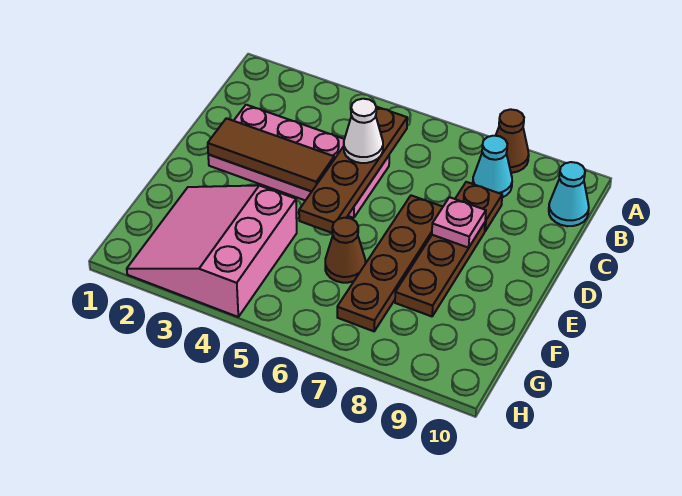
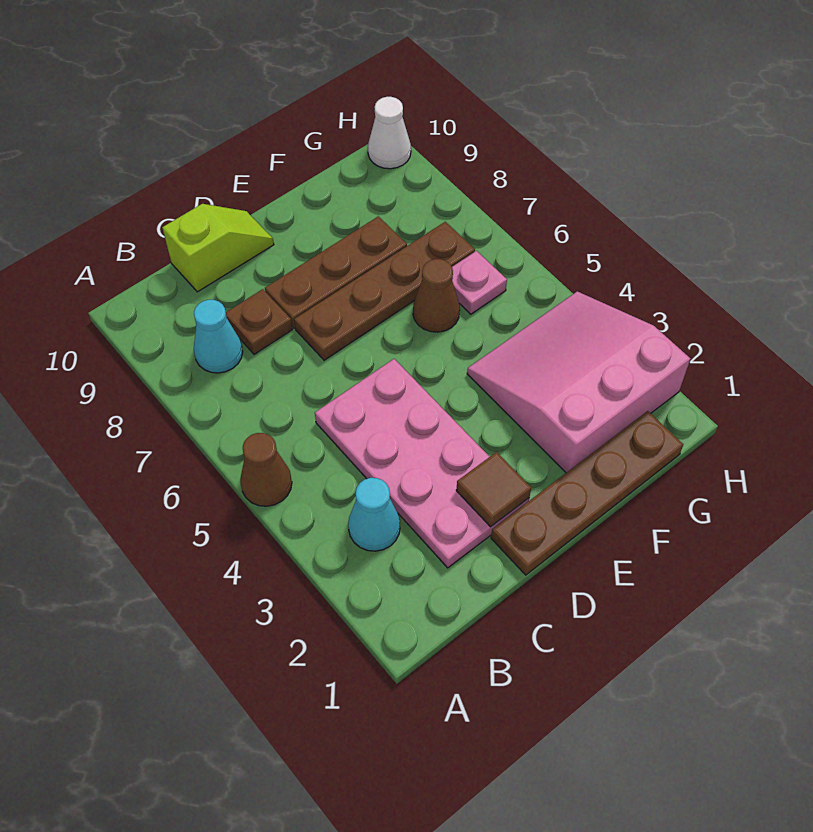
brown cone A8 level 1 -> brown cone A5 level 1
brown plate B5:E5 level 2 -> brown plate D1:G1 level 1
cyan cone B10 level 1 -> cyan cone B3 level 1
white cone C5 level 3 -> white cone H10 level 1
none -> lime slope C10:D10 level 1 top C
brown tile D2:D4 level 2 -> brown tile D2 level 2
pink plate D8 level 2 -> pink plate G6 level 1
pink slope F2:H4 level 1 top 4 -> pink slope F2:H4 level 1 top 2

